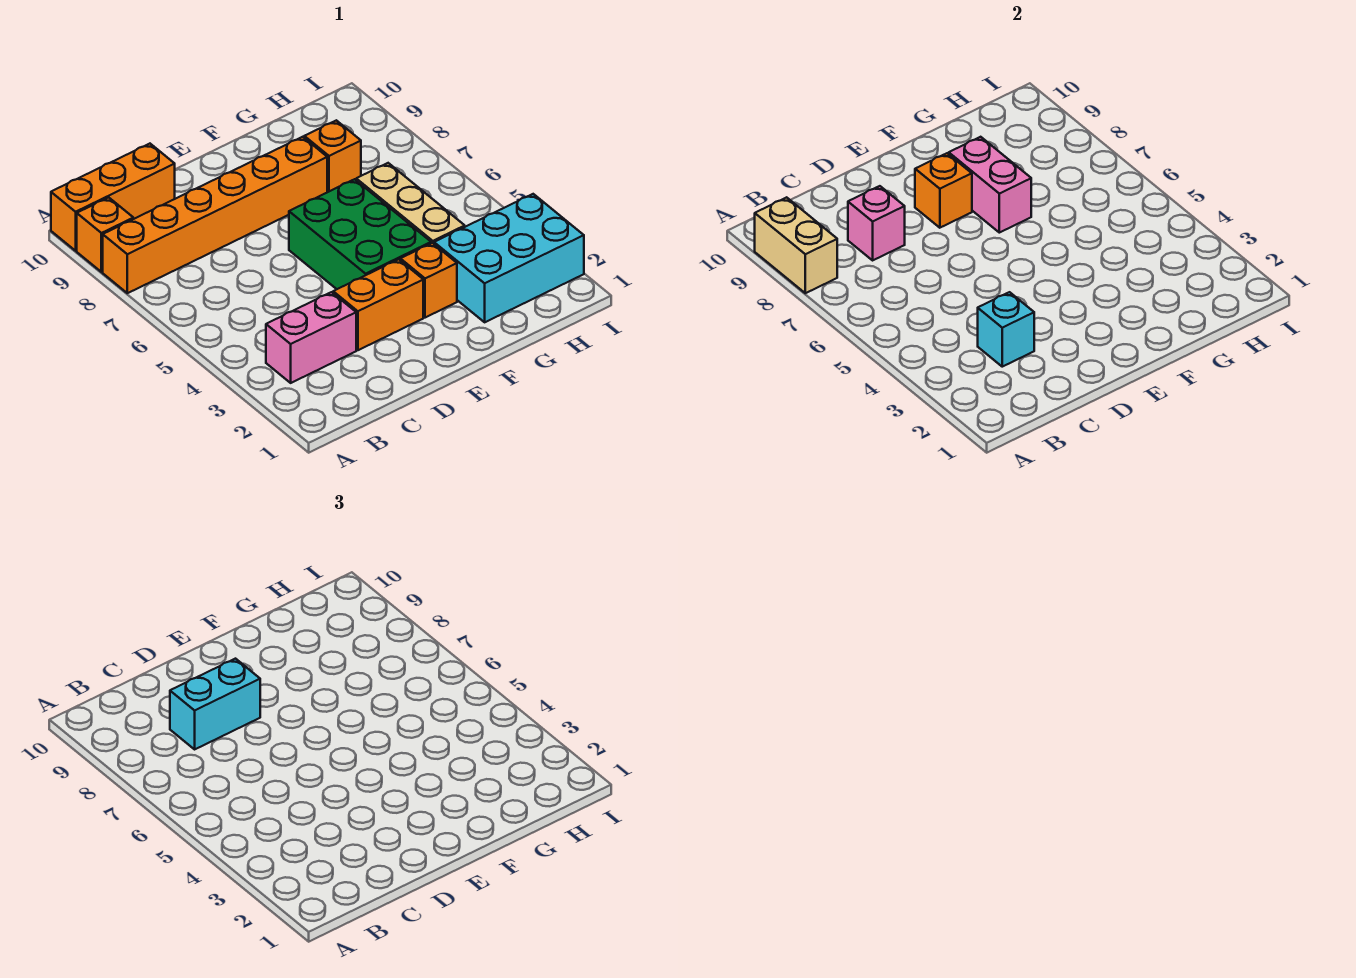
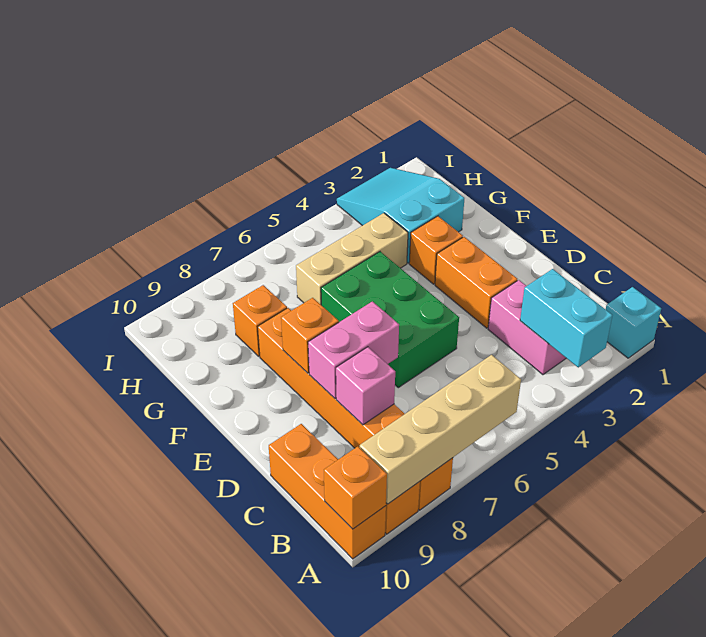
tan brick A8:A9 level 2 -> tan brick A6:A9 level 2
none -> orange brick A10 level 2
cyan brick C3 level 2 -> cyan brick A1 level 1
cyan brick C8:D8 level 3 -> cyan brick A3:B3 level 2
green brick E4:F6 level 1 -> green brick D5:F6 level 1
pink brick F7:F8 level 2 -> pink brick D7:D8 level 2
cyan brick G2:I3 level 1 -> cyan slope G2:I3 level 1 top G

